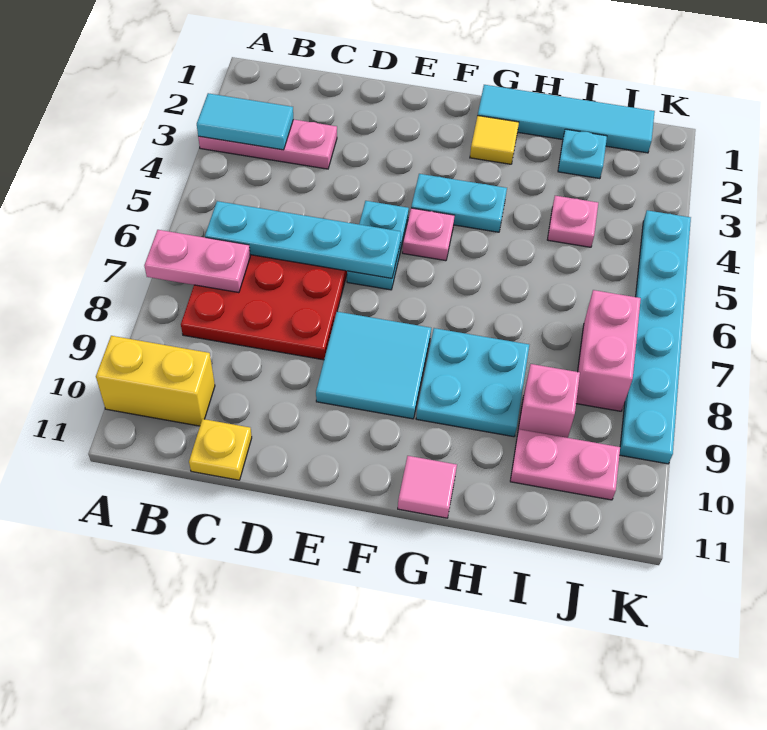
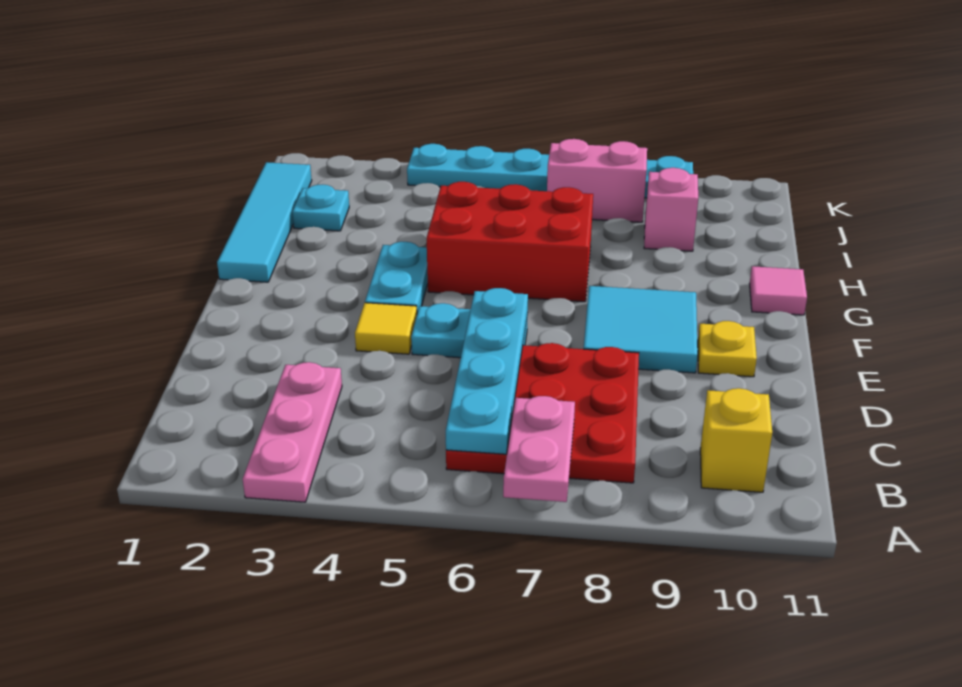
cyan tile A3:B3 level 2 -> none
yellow brick A10:B10 level 1 -> yellow brick B10 level 1
yellow plate C11 level 1 -> yellow plate E10 level 1
pink plate F5 level 1 -> none
yellow tile G2 level 1 -> yellow tile E4 level 1
none -> red brick G5:H7 level 1
cyan plate G8:H9 level 1 -> none
pink plate I4 level 1 -> none
pink plate I10:J10 level 1 -> none

